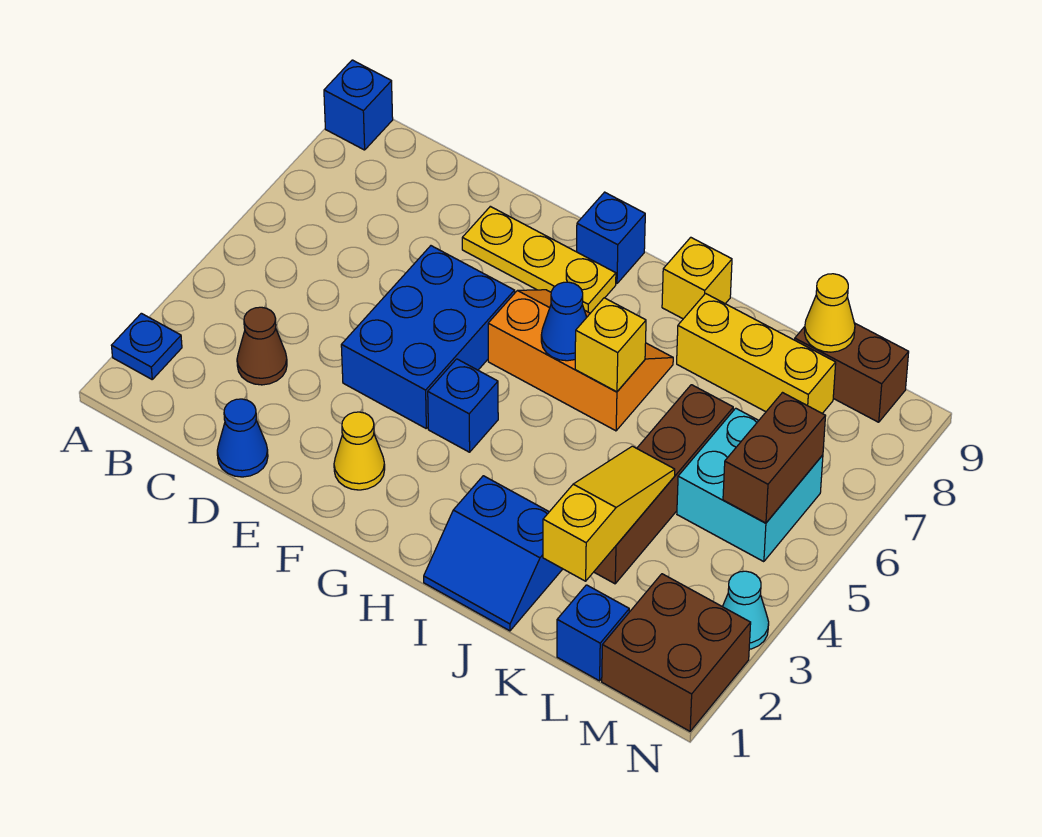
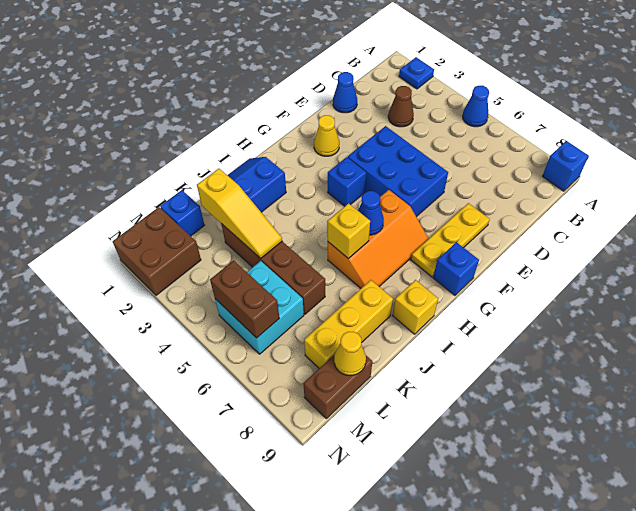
none -> blue cone A5 level 1
cyan cone N3 level 1 -> none

